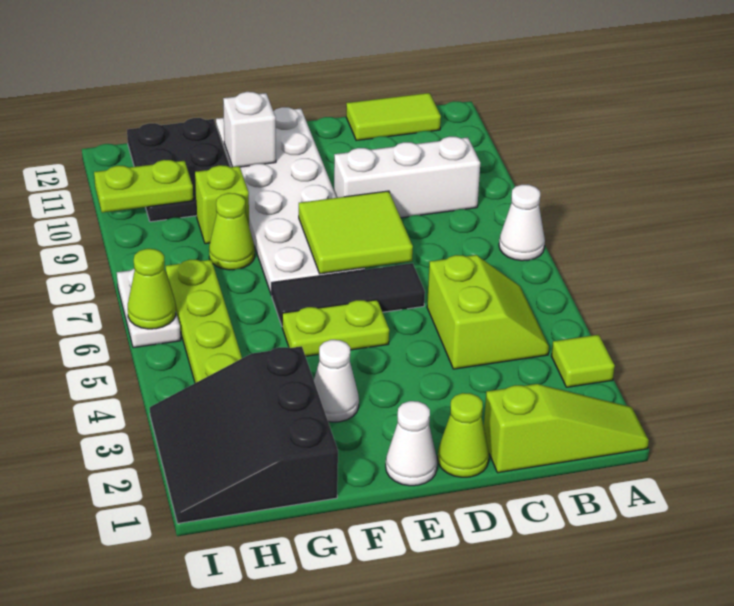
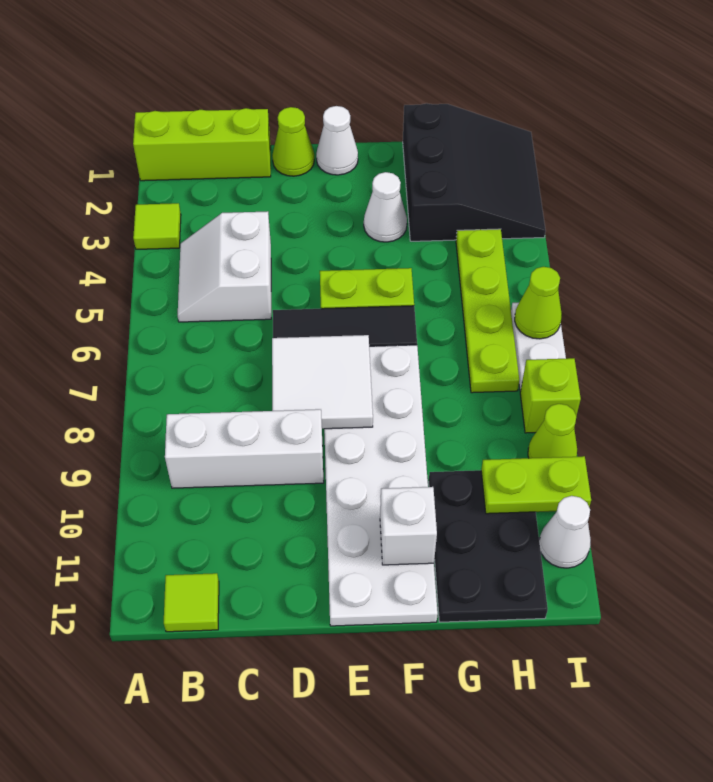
lime slope A1:C1 level 1 top C -> lime brick A1:C1 level 1
white cone A7 level 1 -> white cone I11 level 1
lime slope B4:C5 level 1 top C -> white slope B4:C5 level 1 top C
lime tile B12:C12 level 1 -> lime tile B12 level 1
lime tile D7:E8 level 2 -> white tile D7:E8 level 2
lime cone G8 level 1 -> lime cone I9 level 1
lime brick G9 level 1 -> lime brick I8 level 1

